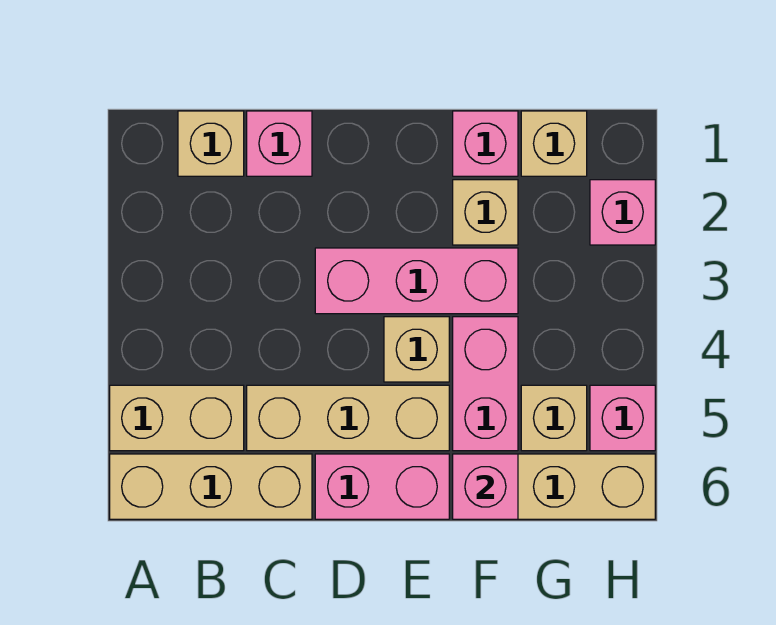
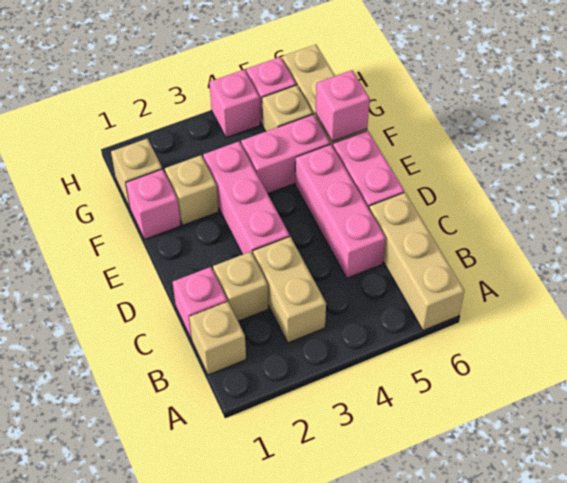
tan brick A5:B5 level 1 -> tan brick B3:C3 level 1
tan brick C5:E5 level 1 -> pink brick C5:E5 level 1
tan brick E4 level 1 -> tan brick C2 level 1
pink brick H2 level 1 -> pink brick H4 level 1

